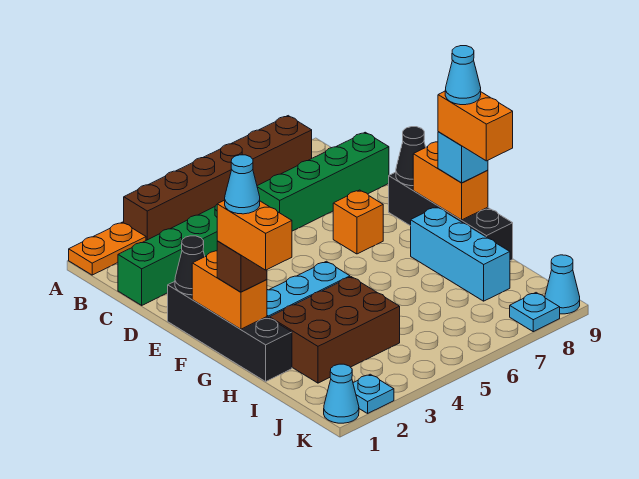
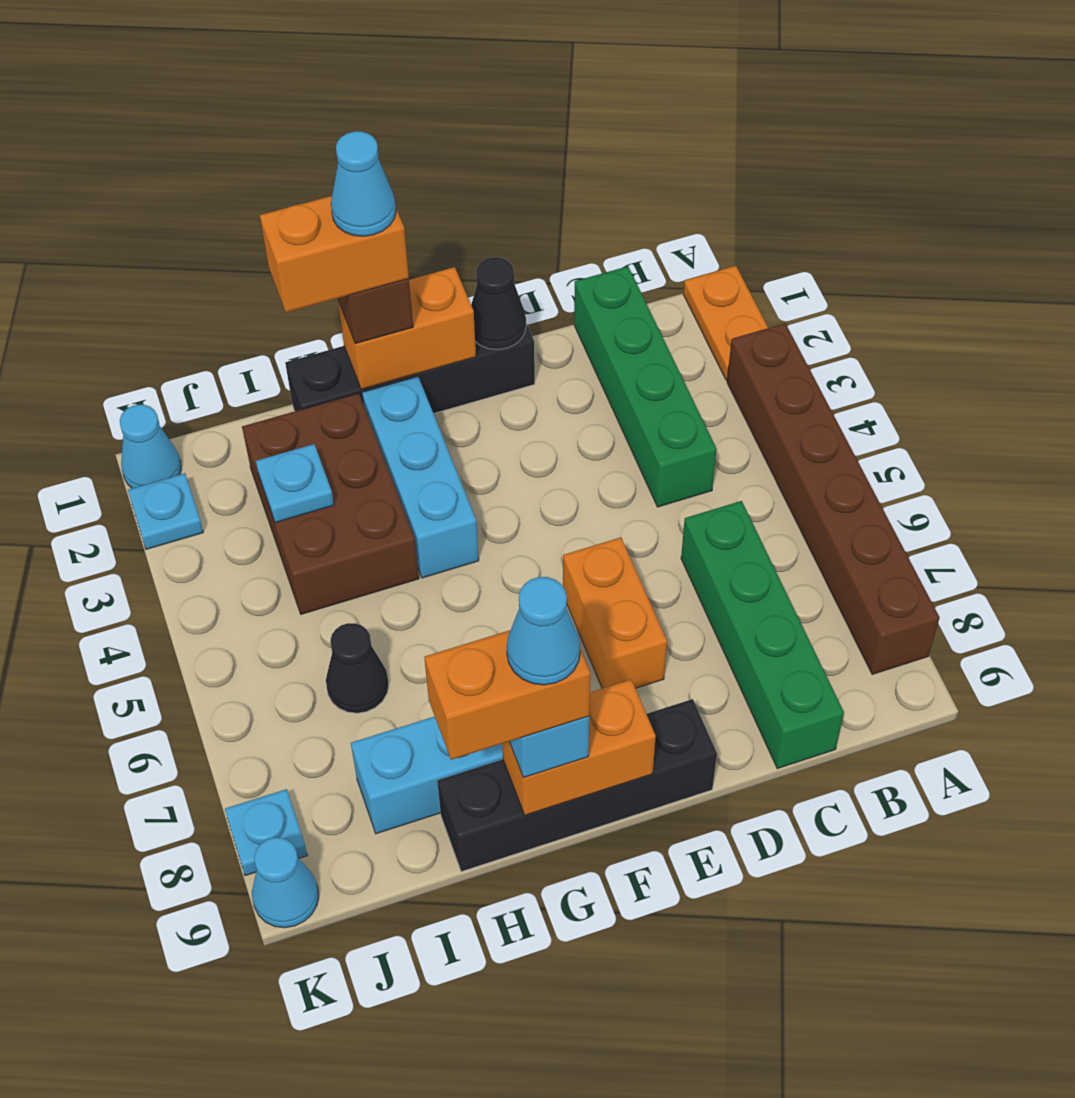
orange brick E7 level 1 -> orange brick E6:E7 level 1
black cone E9 level 2 -> black cone I6 level 1
none -> cyan plate I3 level 2

